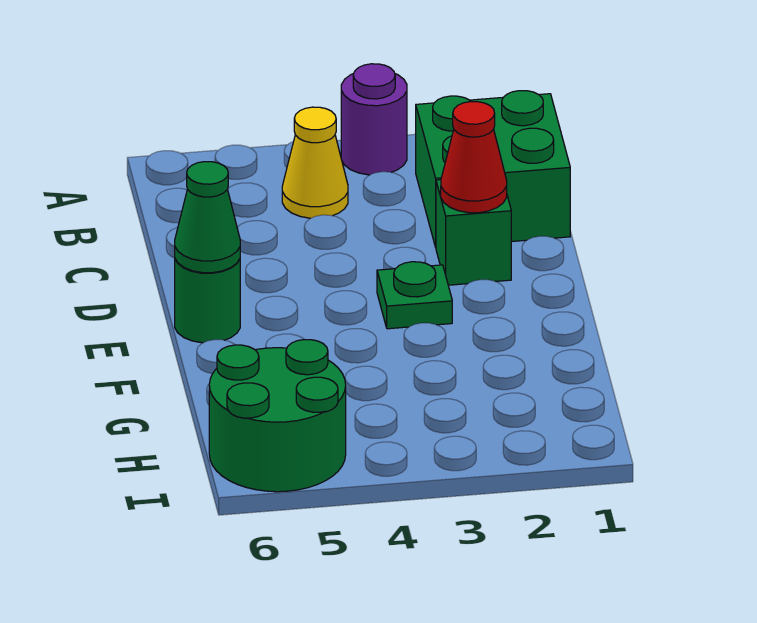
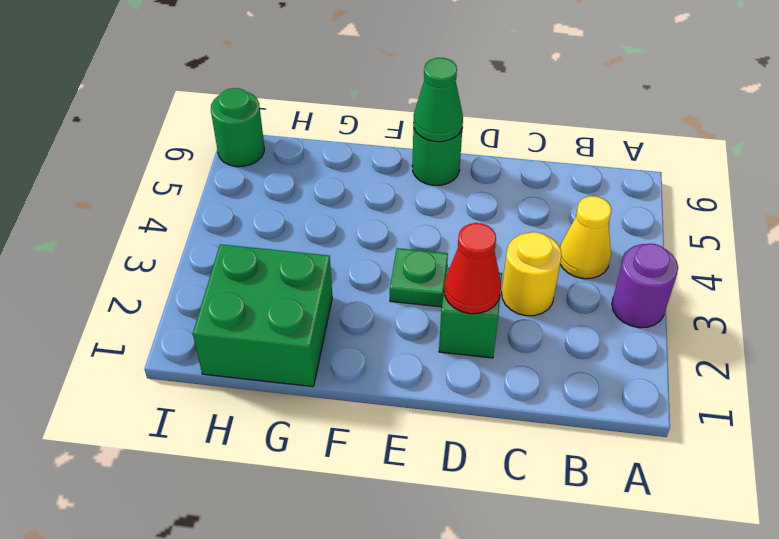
green brick B1:C2 level 1 -> green brick G1:H2 level 1
none -> yellow round brick C3 level 1
green round brick H5:I6 level 1 -> green round brick I6 level 1

